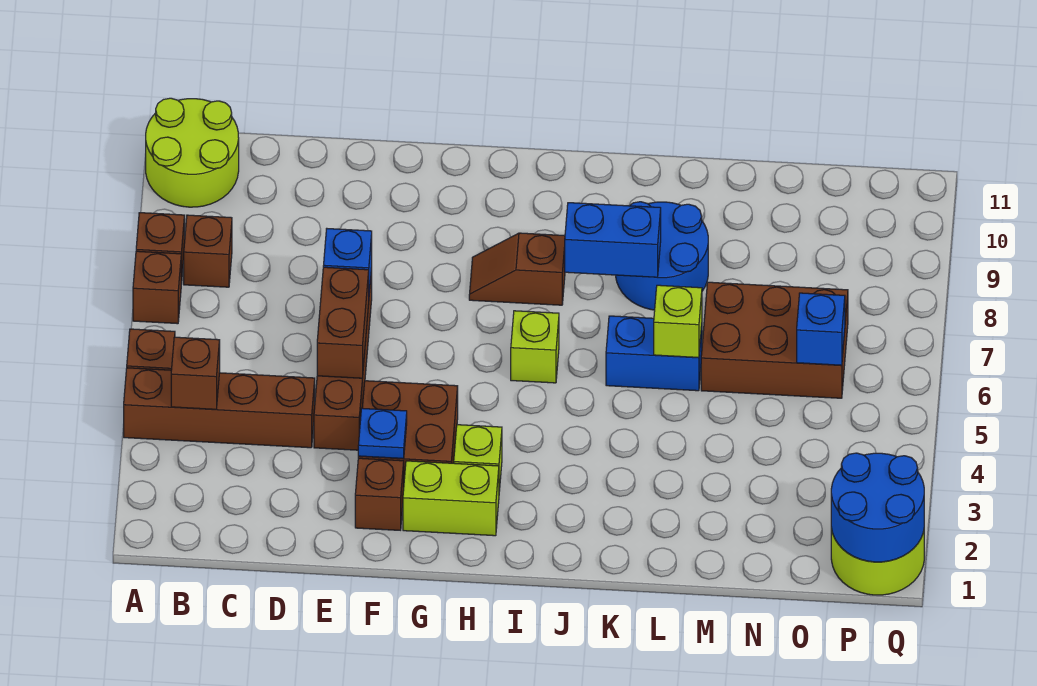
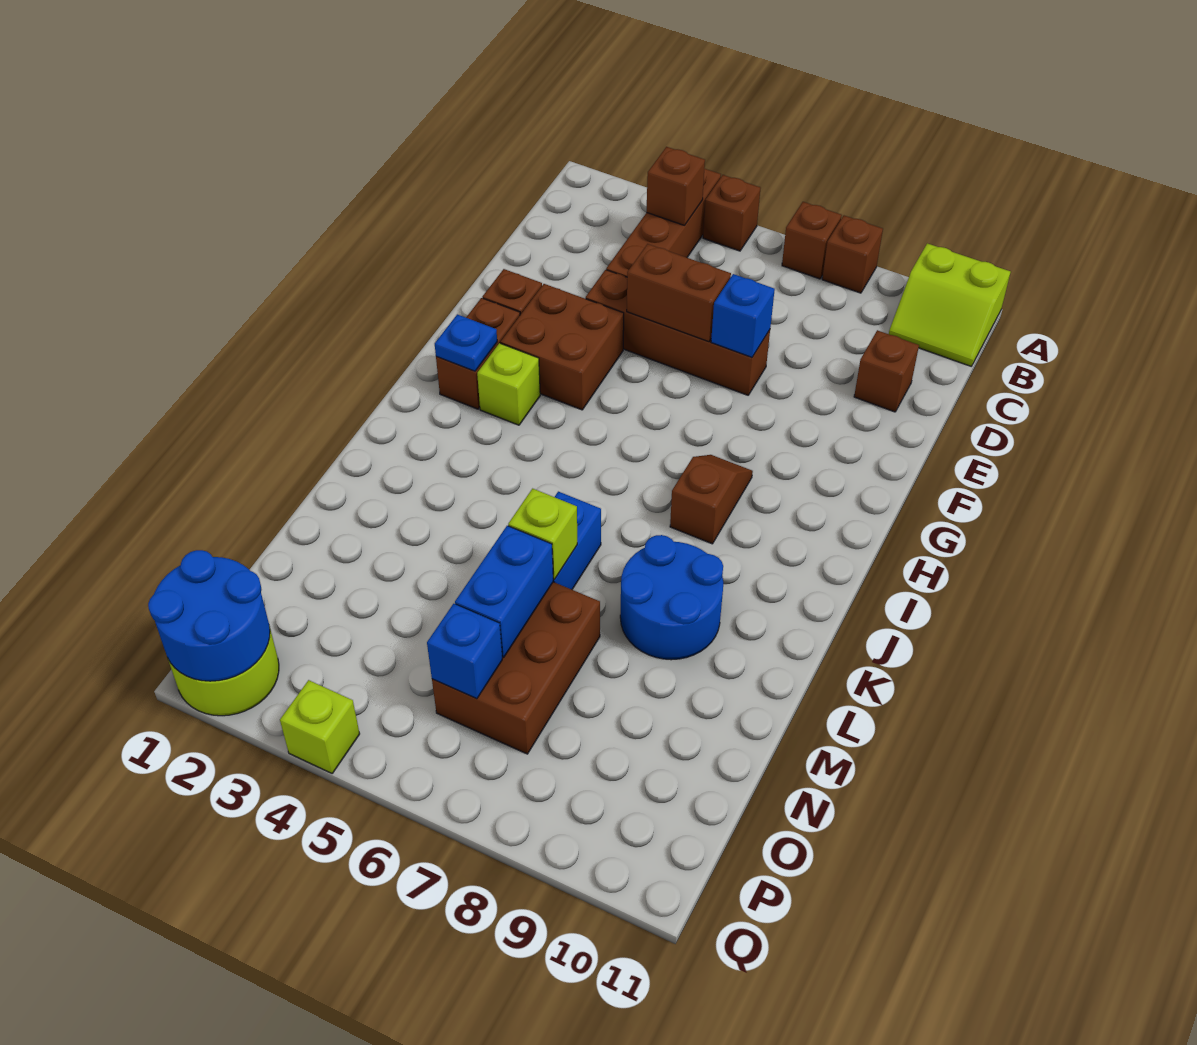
lime round brick A10:B11 level 1 -> lime slope A10:B11 level 1 top A
brown brick B8 level 1 -> brown brick D10 level 1
blue plate F3 level 2 -> blue plate H2 level 2
lime brick G2:H2 level 1 -> brown brick G2:H2 level 1
lime brick I6 level 1 -> lime brick Q4 level 1
blue brick J8:K8 level 2 -> blue brick M6:N6 level 2

